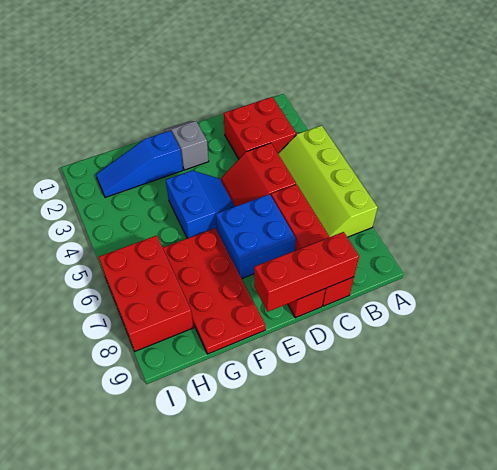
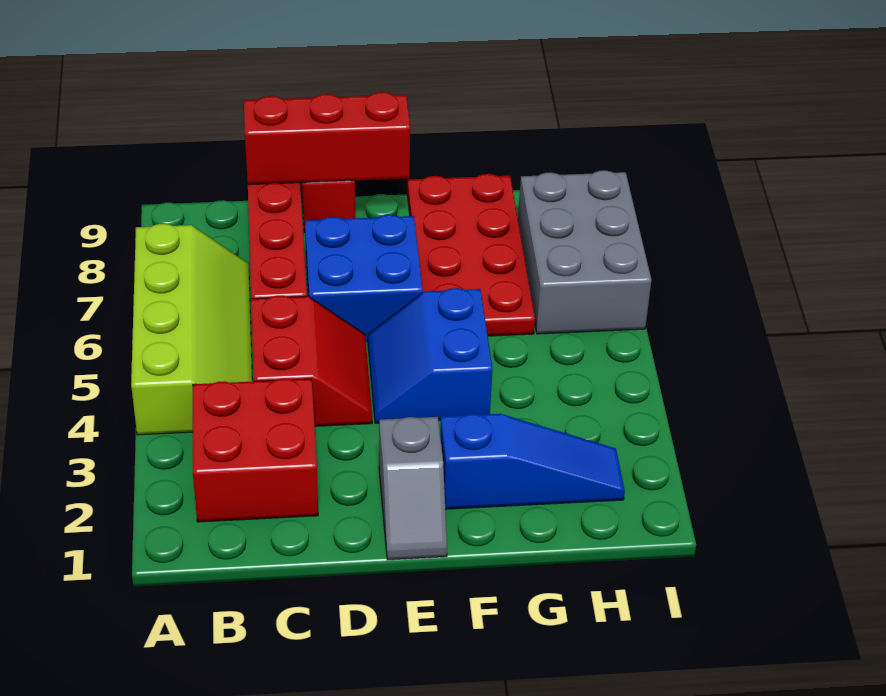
red brick H6:I8 level 1 -> grey brick H6:I8 level 1

